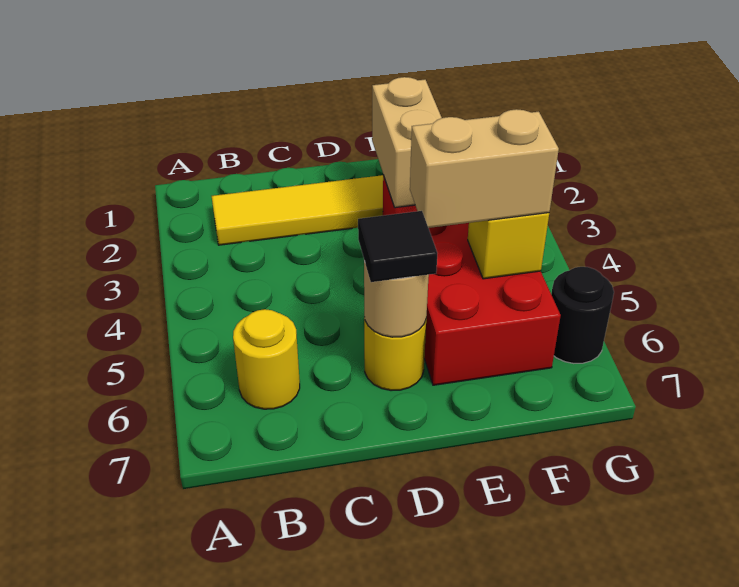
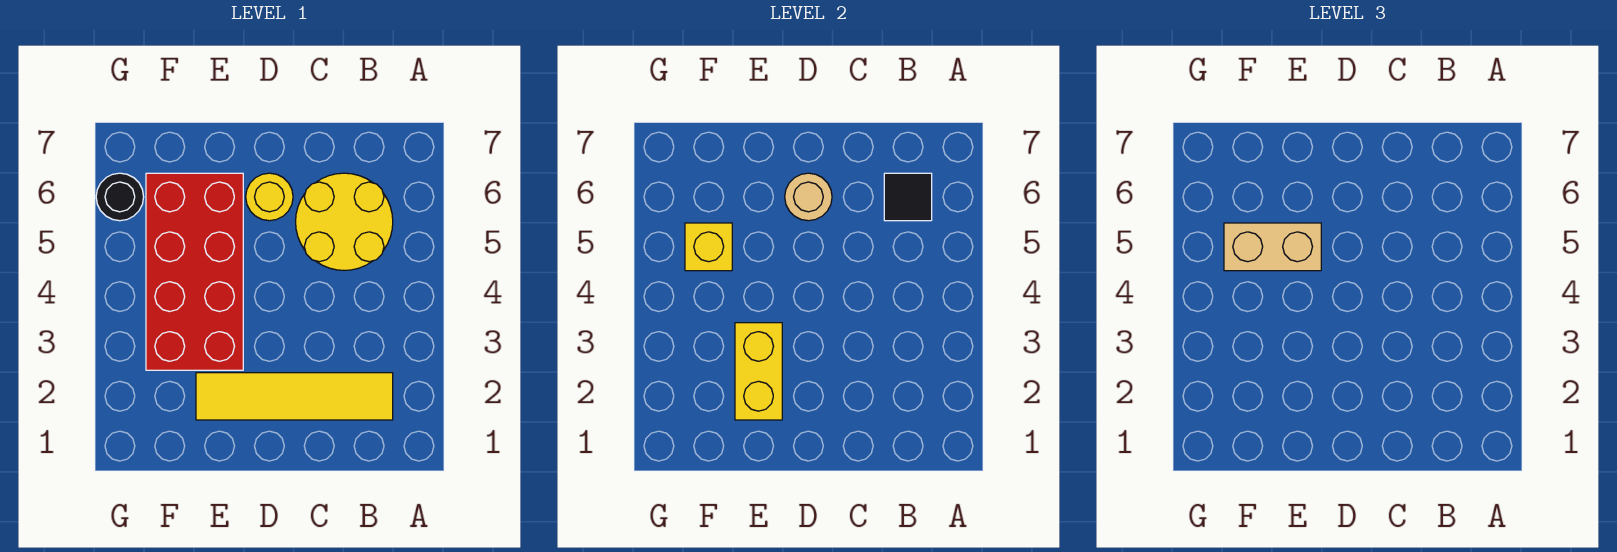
yellow round brick B6 level 1 -> yellow round brick B5:C6 level 1
black tile D6 level 3 -> black tile B6 level 2
tan brick E2:E3 level 2 -> yellow brick E2:E3 level 2

